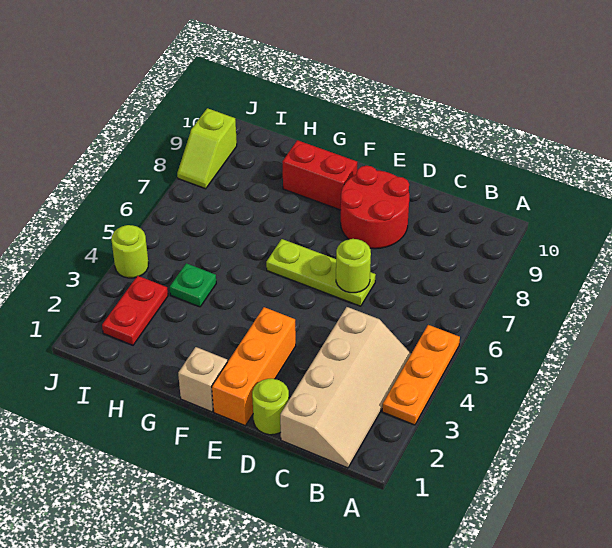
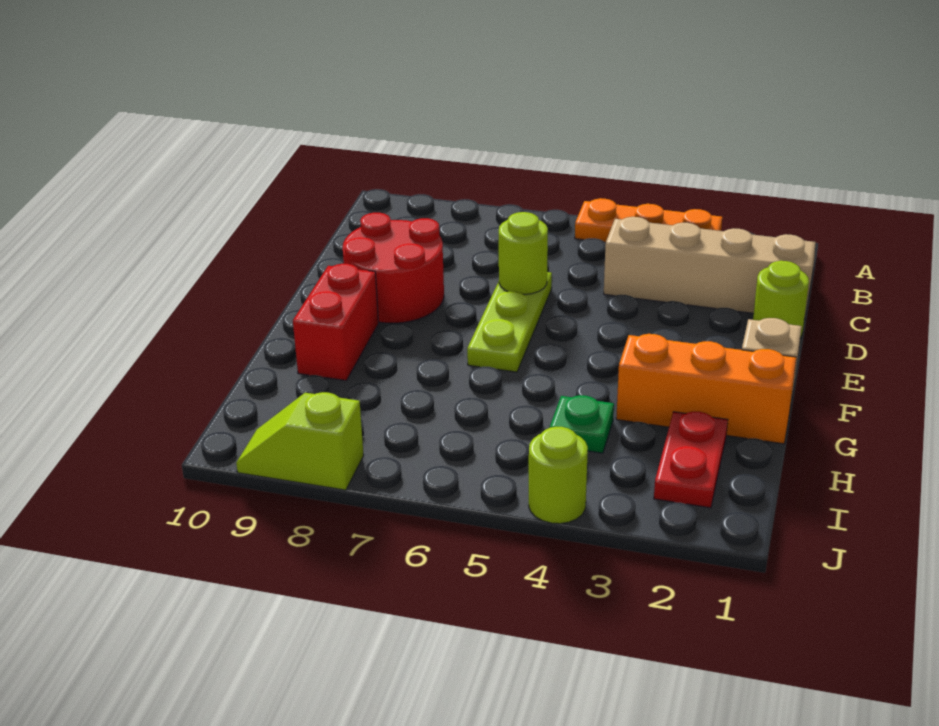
orange brick E1:E3 level 1 -> orange brick G1:G3 level 1
red plate I2:I3 level 1 -> red plate H2:I2 level 1
lime slope J8:J9 level 1 top 9 -> lime slope J8:J9 level 1 top 8

